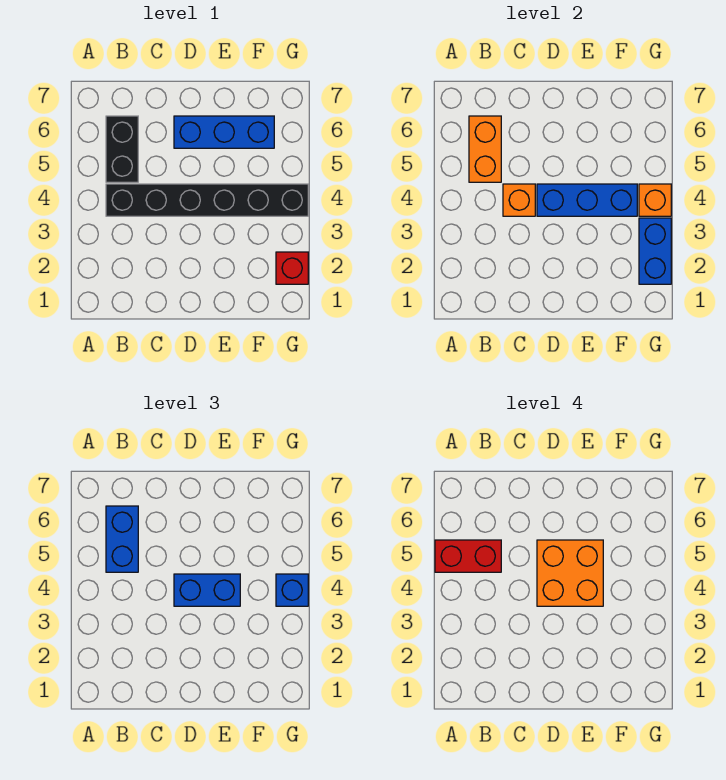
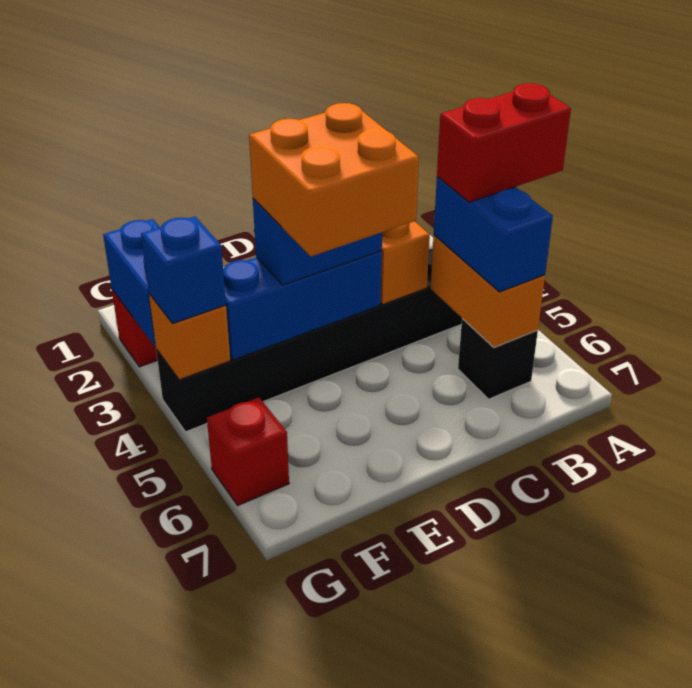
black brick B5:B6 level 1 -> black brick B6 level 1
blue brick D6:F6 level 1 -> none
none -> red brick G6 level 1

